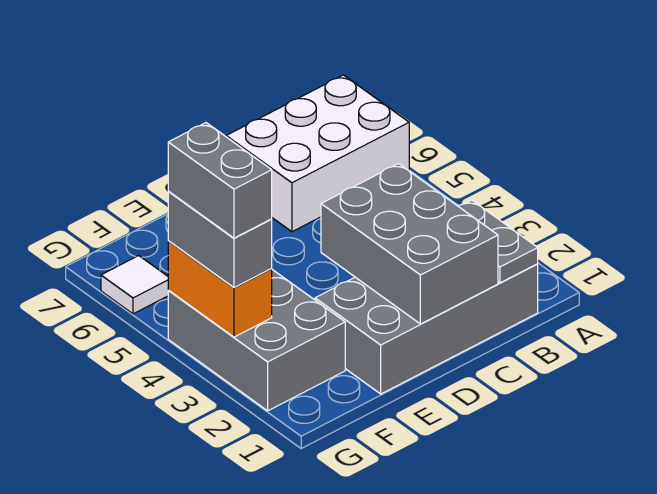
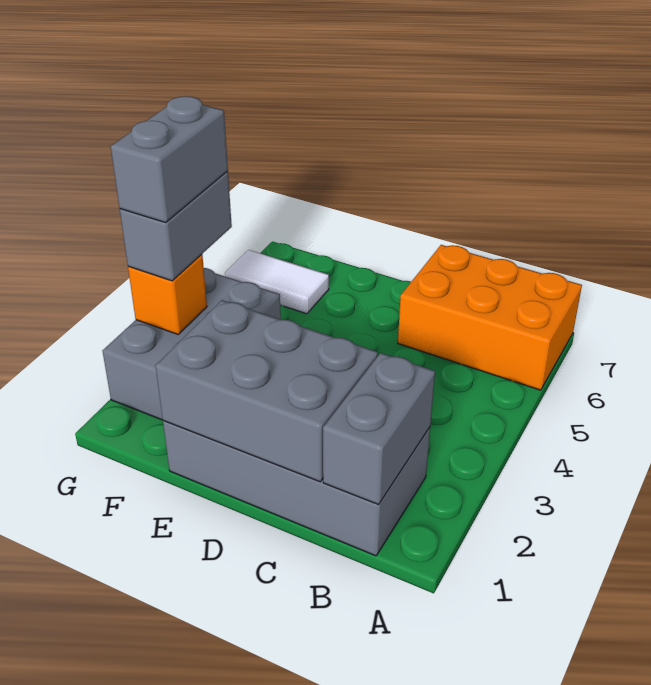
white brick A6:C7 level 1 -> orange brick A6:C7 level 1
grey plate B1:B2 level 2 -> grey brick B1:B2 level 2
grey brick C1:D3 level 2 -> grey brick C1:E2 level 2
orange brick G3:G4 level 2 -> orange brick G3 level 2
white tile G6 level 1 -> white tile F6:G6 level 1

